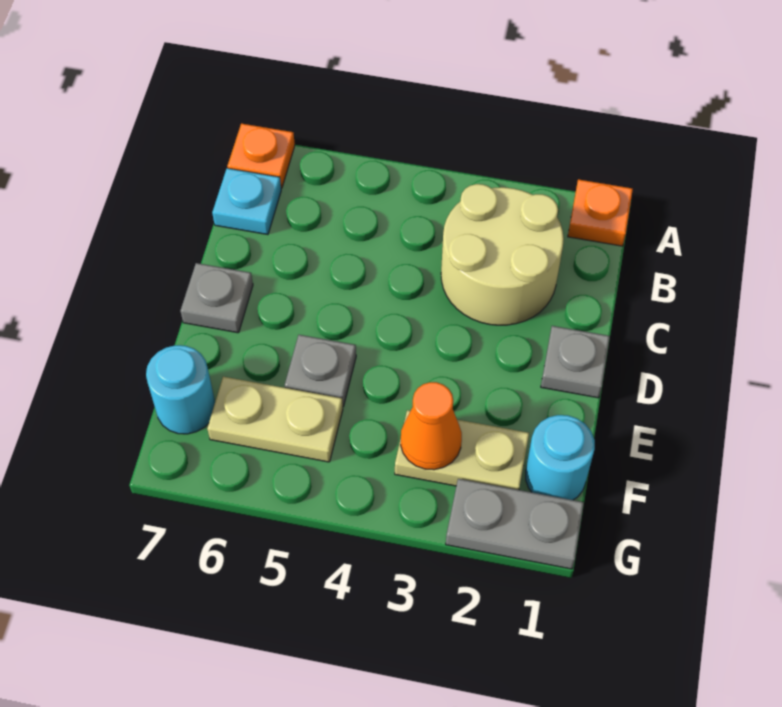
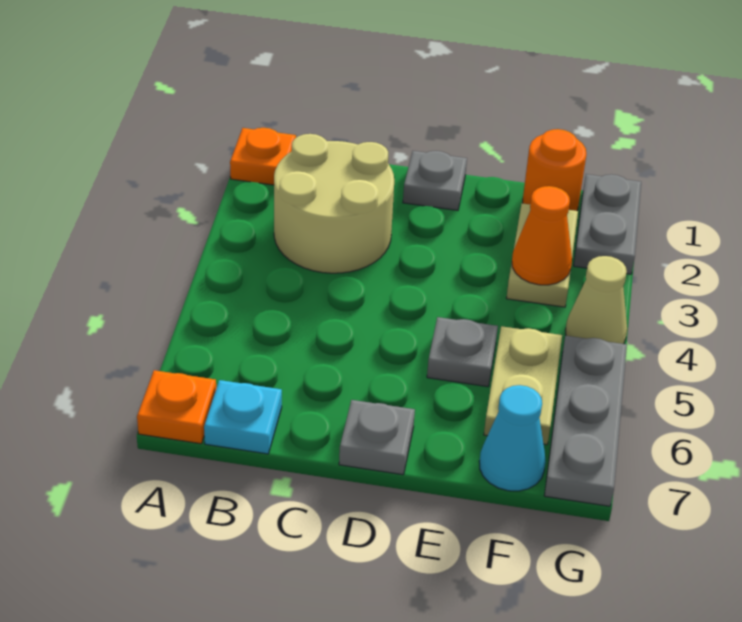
cyan round brick F1 level 1 -> orange round brick F1 level 1
cyan round brick F7 level 1 -> cyan cone F7 level 1
none -> tan cone G4 level 1
none -> grey plate G5:G7 level 1

